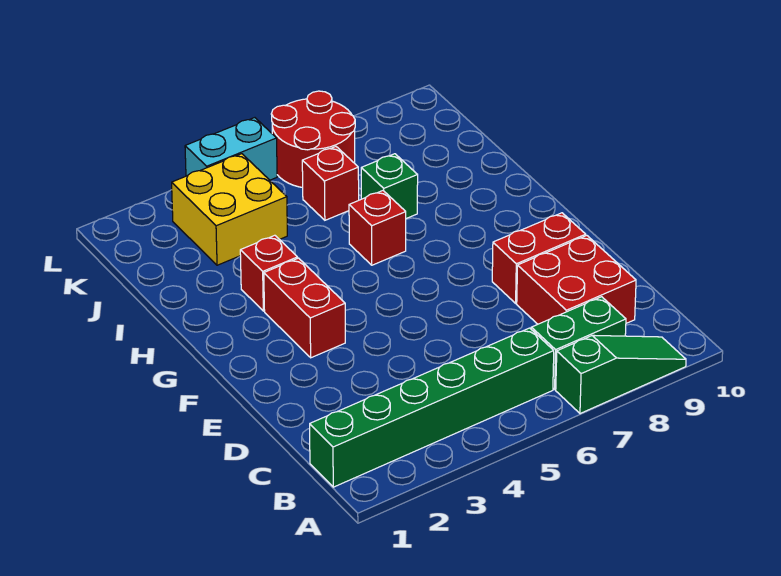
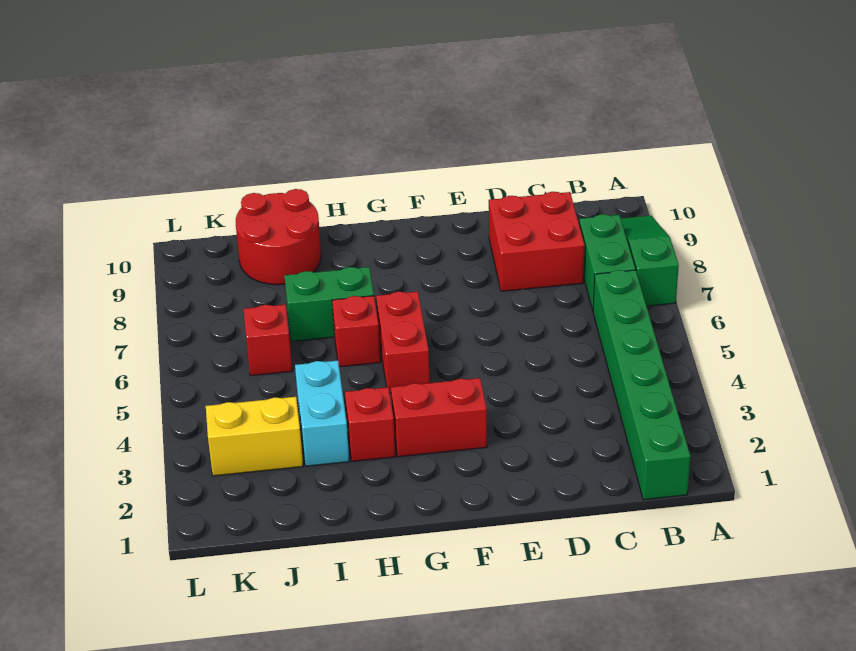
red brick E8:E9 level 1 -> red brick G5:G6 level 1
green brick I7 level 1 -> green brick H7:I7 level 1
yellow brick J3:K4 level 1 -> yellow brick J3:K3 level 1
red round brick K6:L7 level 1 -> red round brick I9:J10 level 1
cyan brick L4:L5 level 1 -> cyan brick I3:I4 level 1

